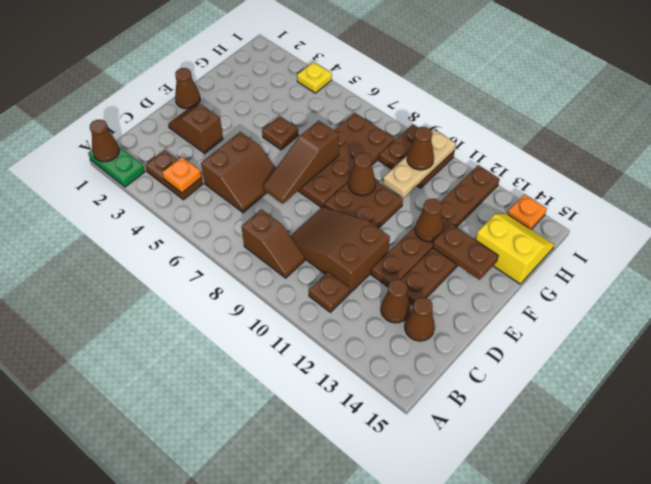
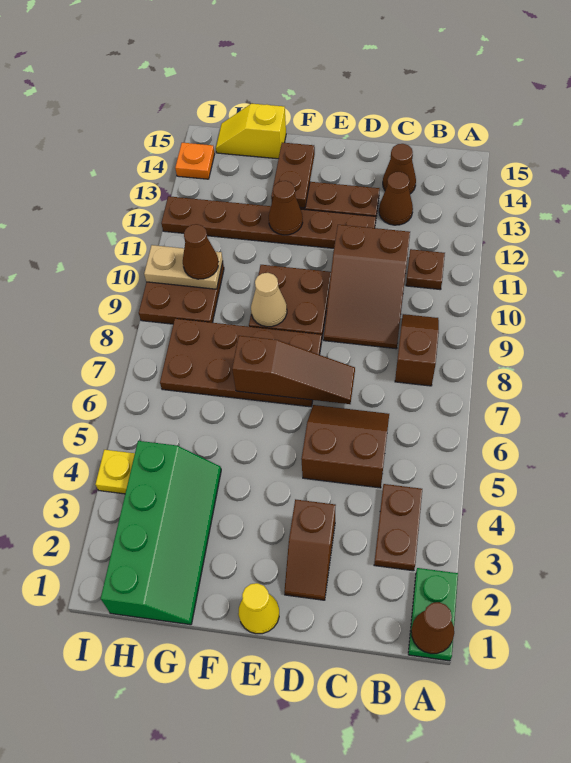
orange plate B4 level 2 -> none
brown cone E1 level 1 -> yellow cone E1 level 1
brown plate F5 level 1 -> none
brown cone F9 level 2 -> tan cone F9 level 2
none -> green slope G1:H4 level 1 top H
tan plate G10:I10 level 2 -> tan plate H10:I10 level 2
yellow slope G14:H15 level 1 top G -> yellow slope G15:H15 level 1 top G

